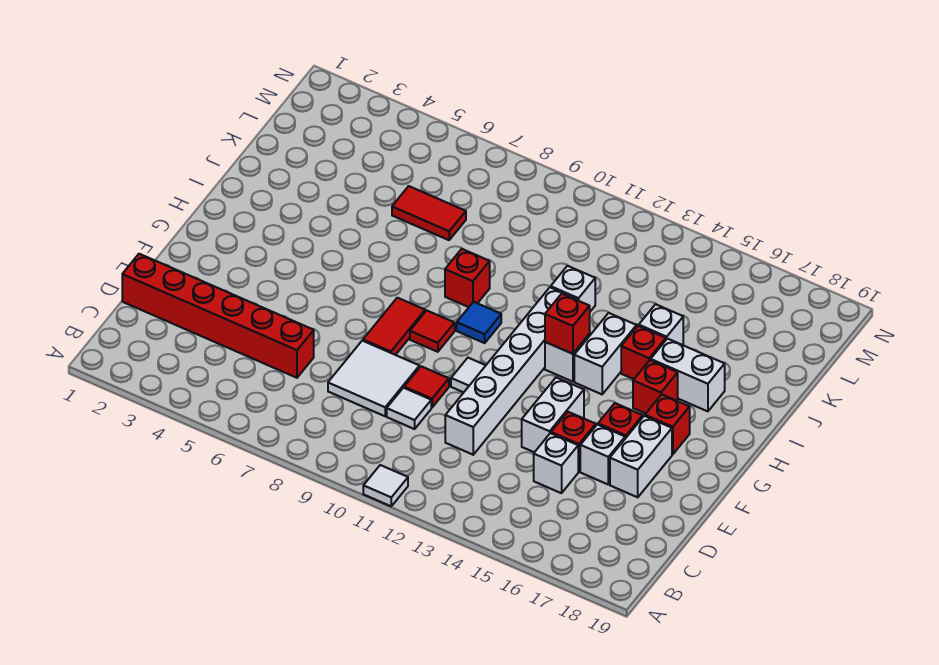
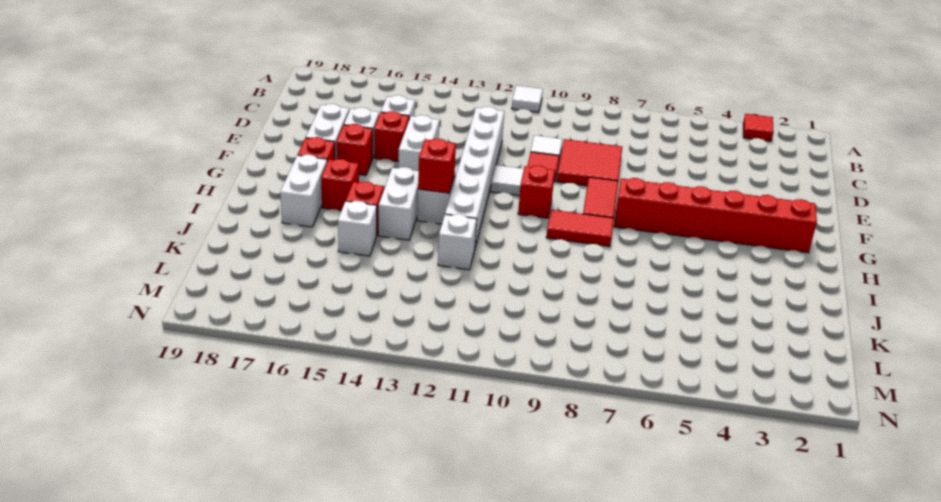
red brick D1:D6 level 1 -> red brick G2:G7 level 1
white tile D8:E9 level 1 -> red tile D8:E9 level 1
red tile G9 level 1 -> red tile A3 level 1
blue tile H10 level 1 -> none
red brick I9 level 1 -> red brick G10 level 1
white brick I16:I17 level 1 -> white brick H17:I17 level 1
red tile K6:K7 level 1 -> red tile H8:H9 level 1

